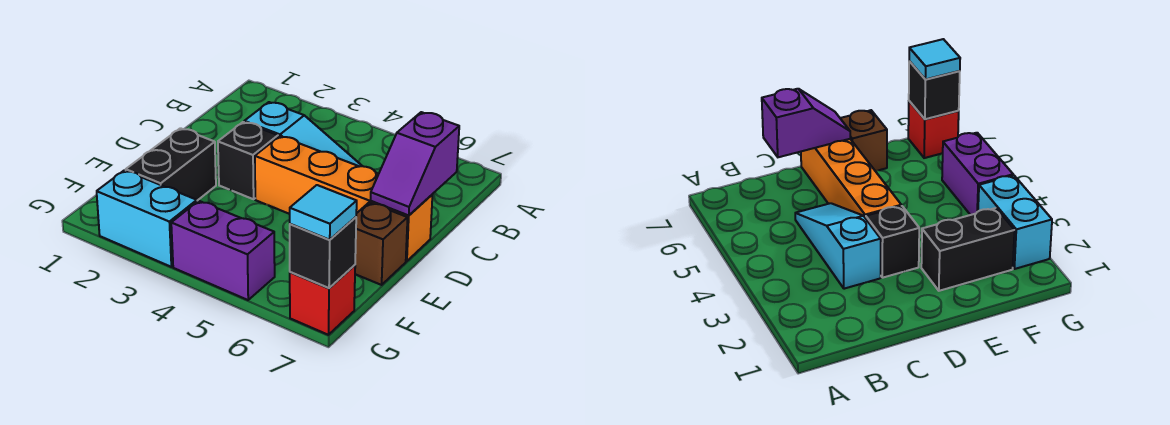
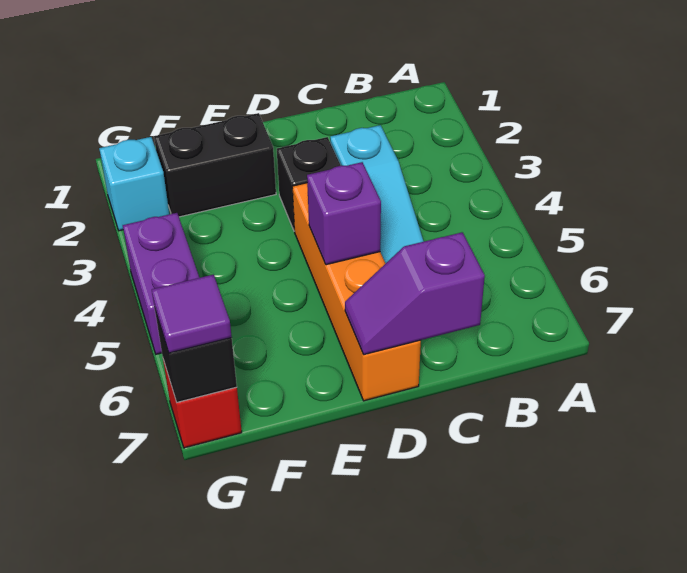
none -> purple brick D5 level 2
brown brick E7 level 1 -> none
cyan brick G2:G3 level 1 -> cyan brick G2 level 1
cyan tile G7 level 3 -> purple tile G7 level 3

